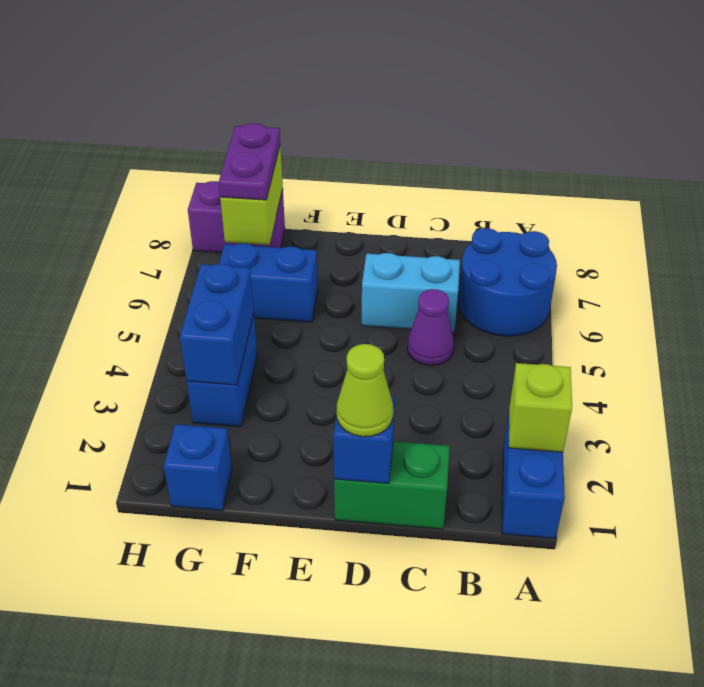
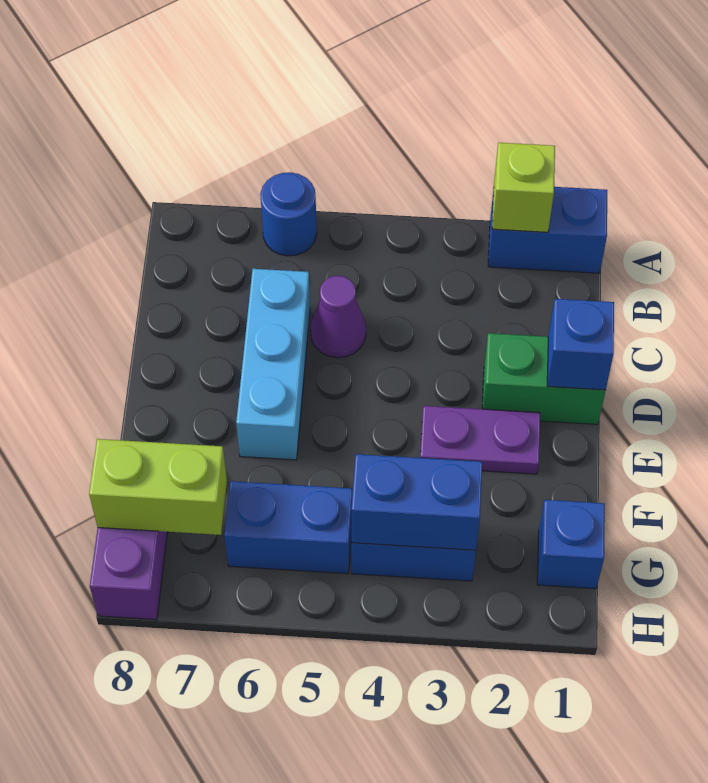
blue round brick A6:B7 level 1 -> blue round brick A6 level 1
green brick C1:D1 level 1 -> green brick D1:D2 level 1
cyan brick C6:D6 level 1 -> cyan brick C6:E6 level 1
lime cone D1 level 3 -> none
blue brick F6:G6 level 1 -> blue brick G5:G6 level 1
purple plate G7:G8 level 3 -> purple plate E2:E3 level 1

